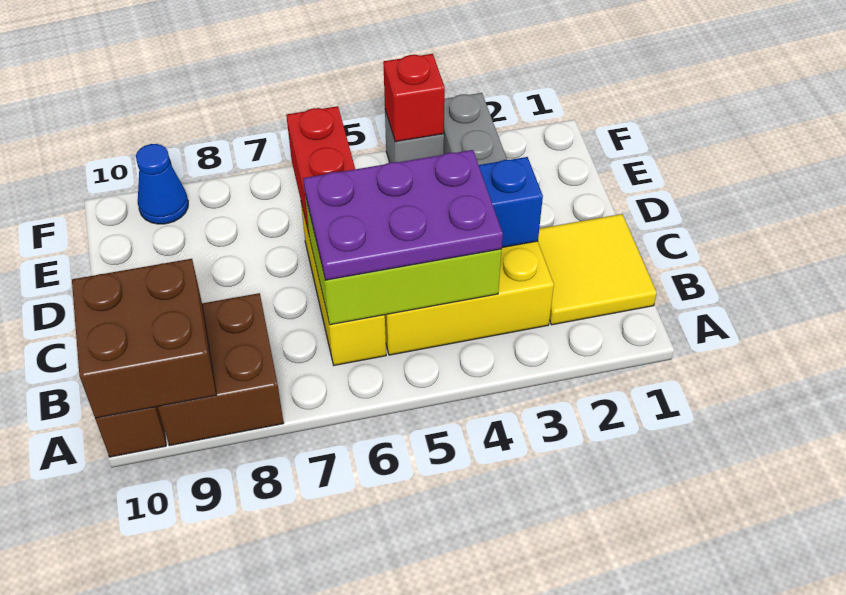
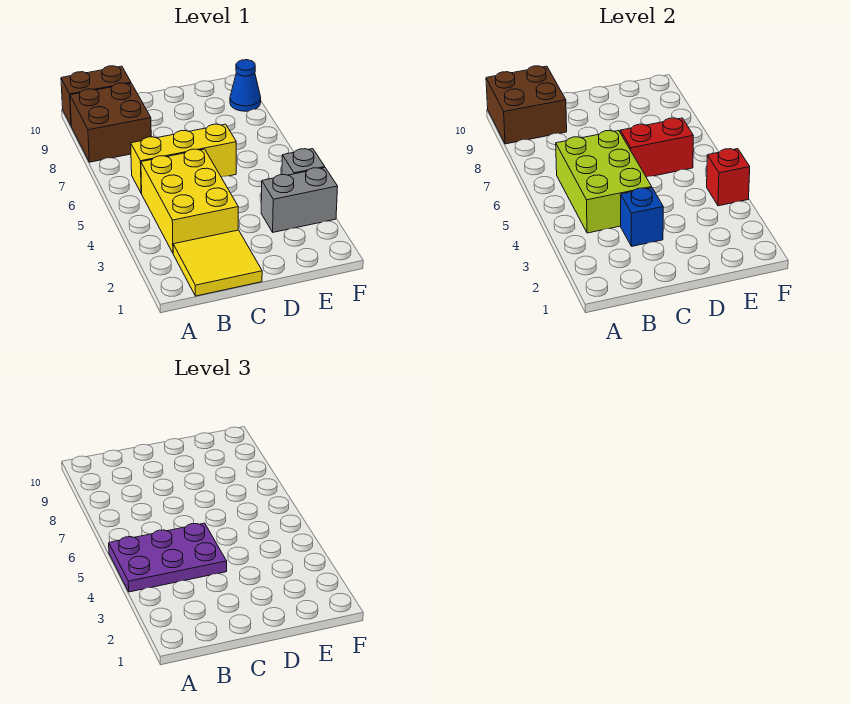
purple plate B4:C6 level 3 -> purple plate A4:C5 level 3

